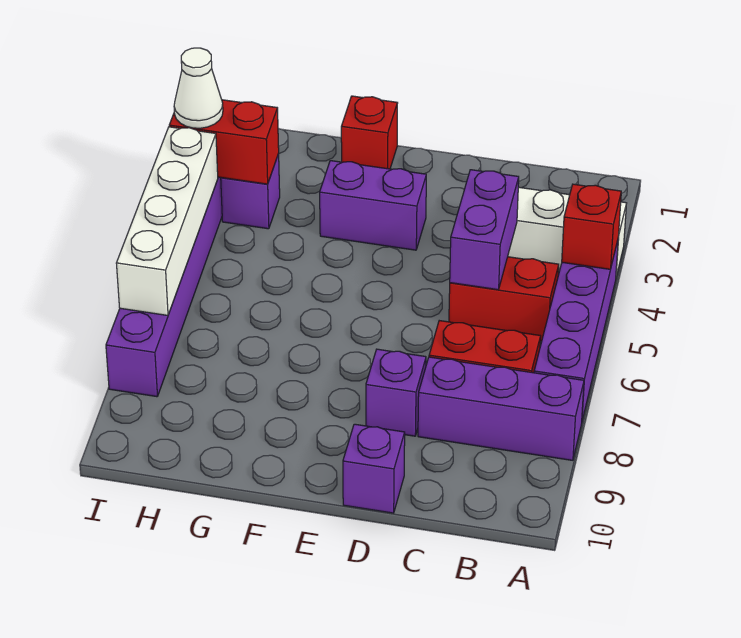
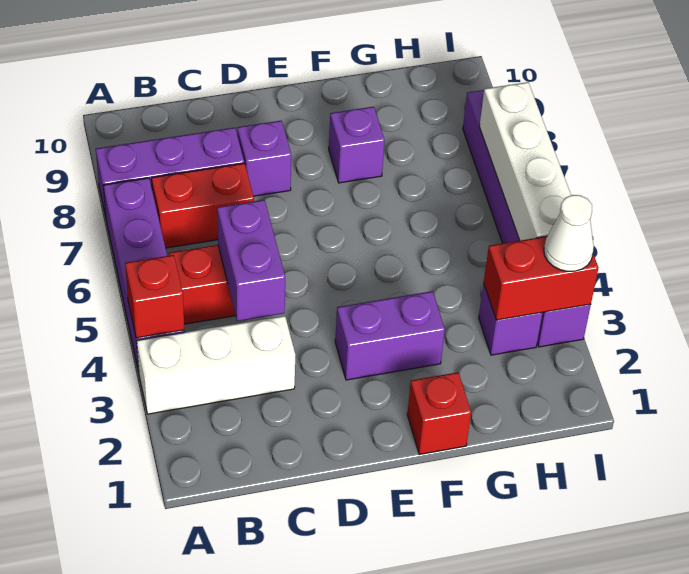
purple brick D10 level 1 -> purple brick F8 level 1

